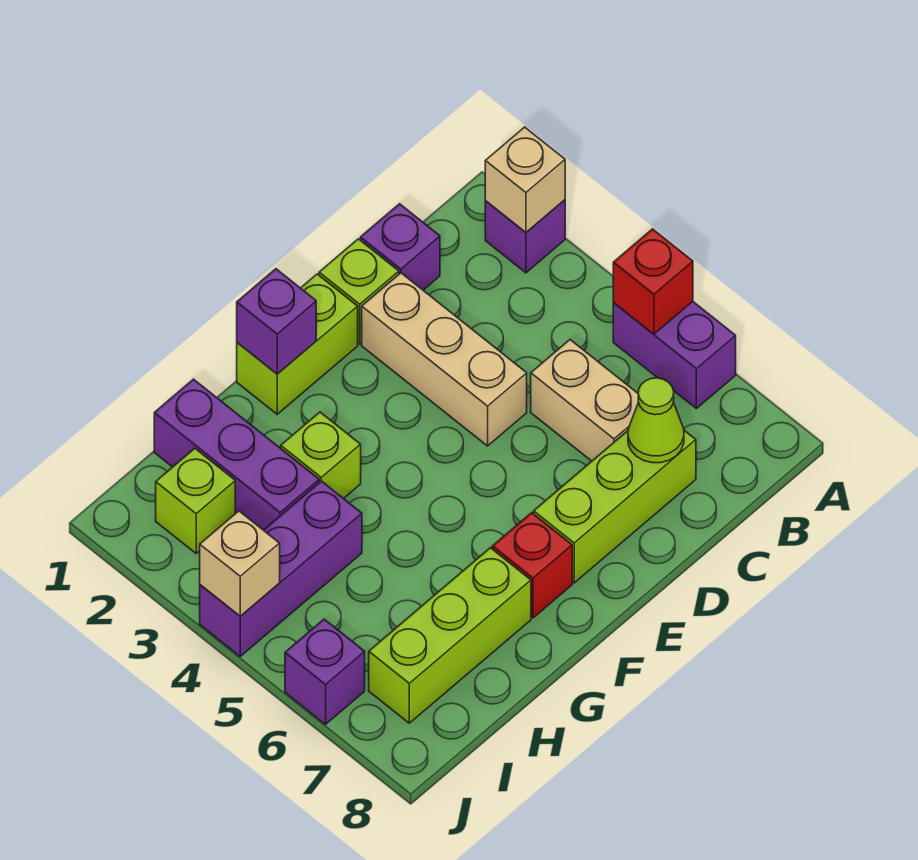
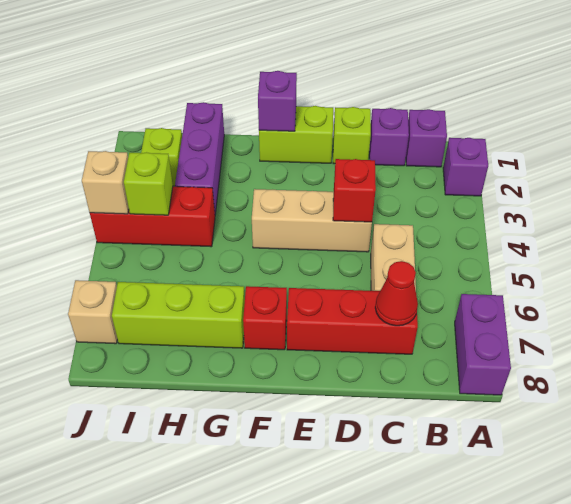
tan brick A2 level 2 -> tan brick J7 level 1
purple brick A5:A6 level 1 -> purple brick A7:A8 level 1
red brick A5 level 2 -> red brick D4 level 2
lime brick C7:E7 level 1 -> red brick C7:E7 level 1
lime cone C7 level 2 -> red cone C7 level 2
tan brick D2:D4 level 1 -> tan brick D4:F4 level 1
lime brick G3 level 1 -> lime brick I4 level 2
purple brick H4:J4 level 1 -> red brick H4:J4 level 1
purple brick J6 level 1 -> purple brick B1 level 1

